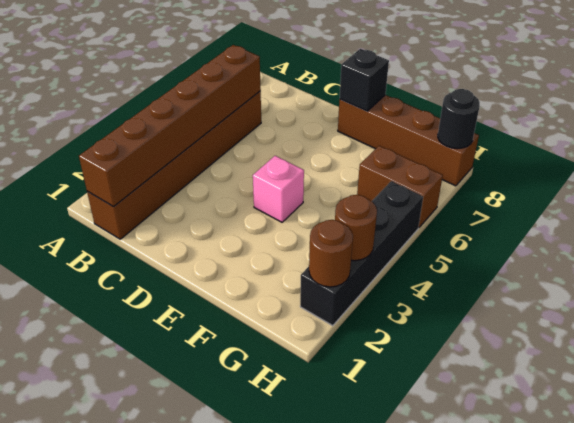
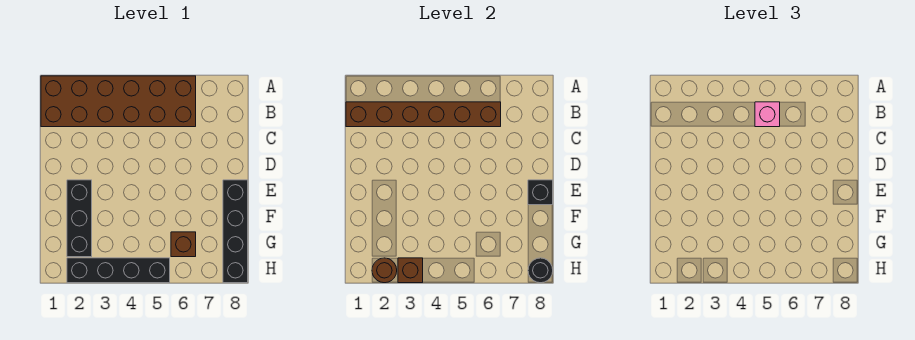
brown brick B1:B6 level 1 -> brown brick A1:B6 level 1
none -> black brick E2:G2 level 1
pink brick E4 level 1 -> pink brick B5 level 3
brown brick E8:H8 level 1 -> black brick E8:H8 level 1
brown brick G6:H6 level 1 -> brown brick G6 level 1
brown round brick H3 level 2 -> brown brick H3 level 2

